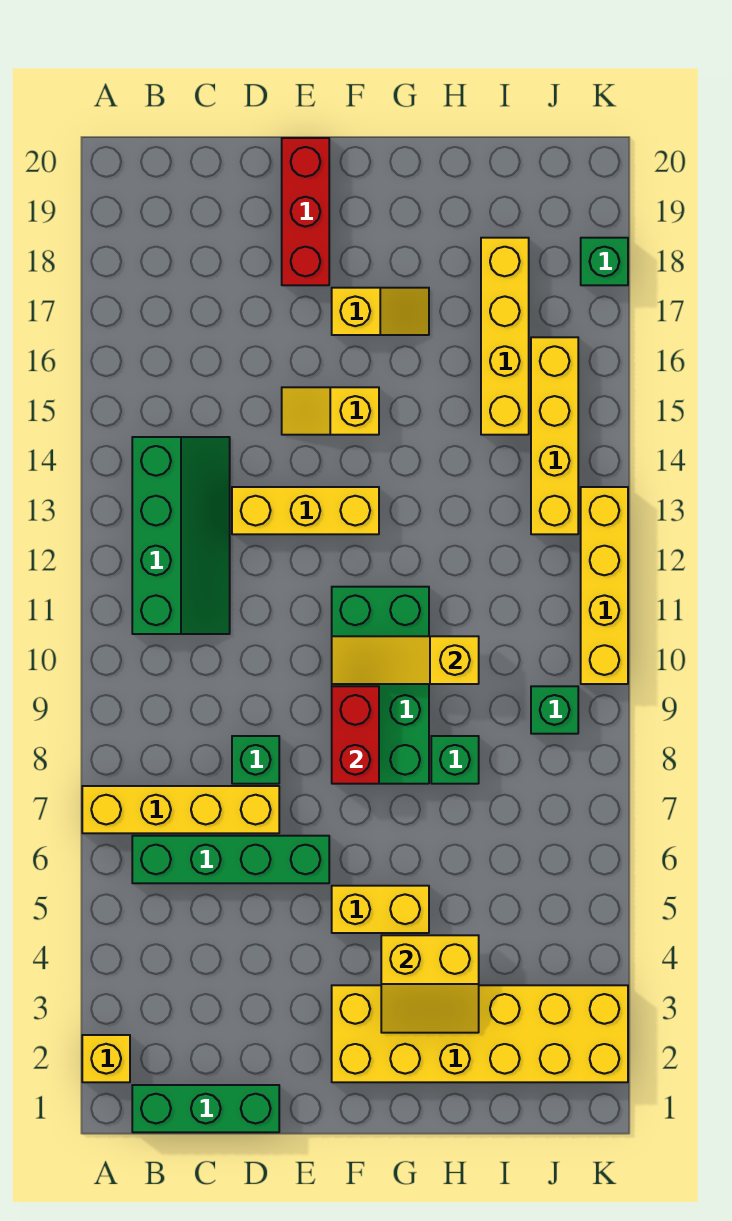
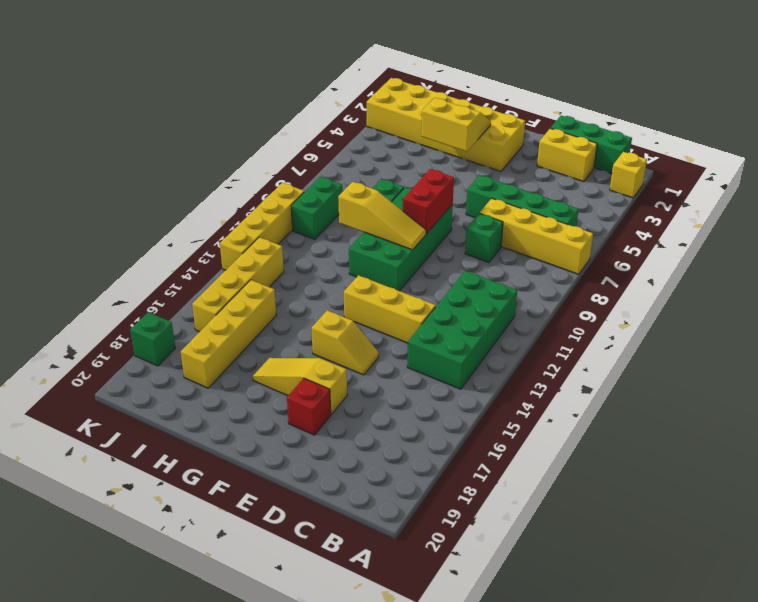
green slope B11:C14 level 1 top B -> green brick B11:C14 level 1
red brick E18:E20 level 1 -> red brick E18 level 1
yellow brick F5:G5 level 1 -> yellow brick C2:D2 level 1
yellow slope F17:G17 level 1 top F -> yellow slope E17:G17 level 1 top E
green brick J9 level 1 -> green brick J9:J10 level 1

